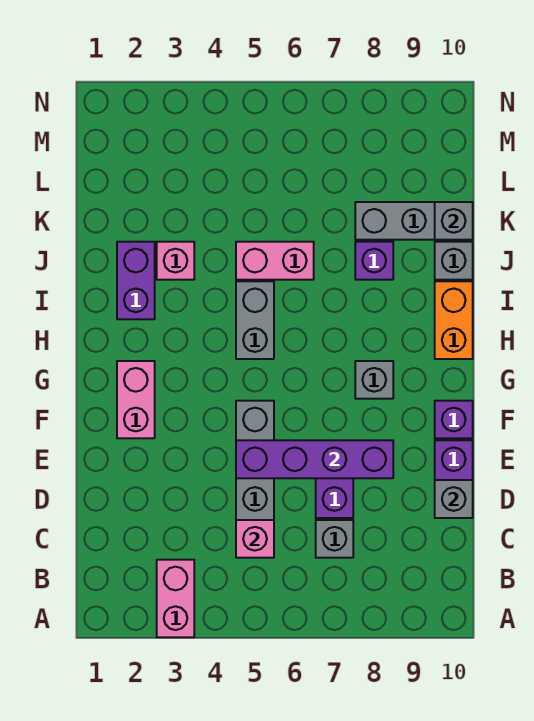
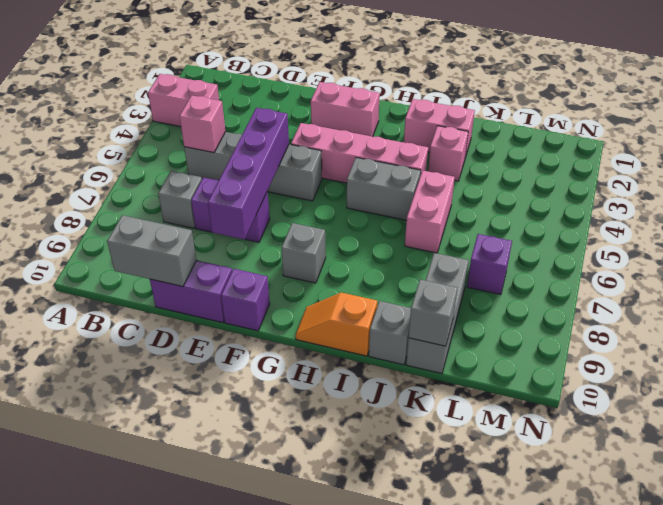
grey brick D10 level 2 -> grey brick C10:D10 level 2
none -> pink brick F4:I4 level 1
orange brick H10:I10 level 1 -> orange slope H10:I10 level 1 top I
purple brick I2:J2 level 1 -> pink brick I2:J2 level 1
purple brick J8 level 1 -> purple brick L7 level 1

